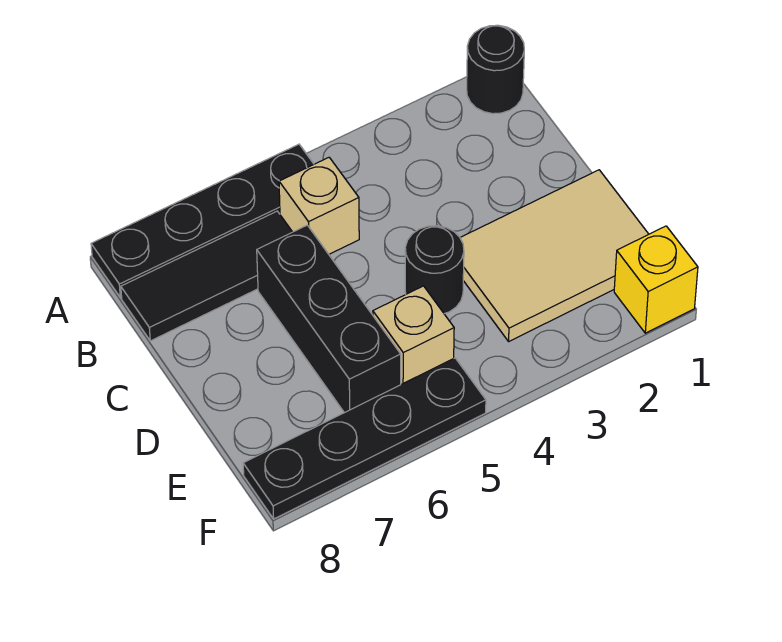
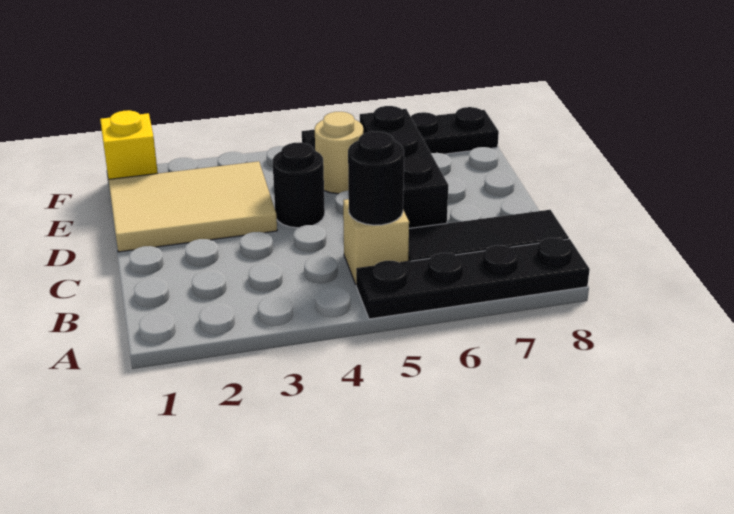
black round brick A1 level 1 -> black round brick B5 level 2
tan brick E5 level 1 -> tan round brick E5 level 1

